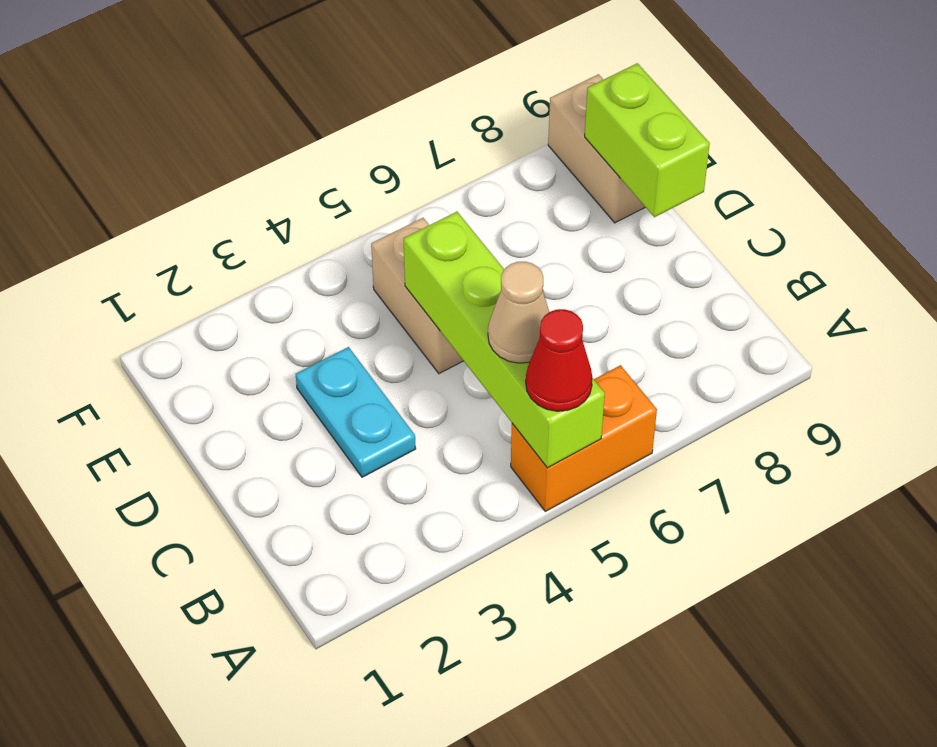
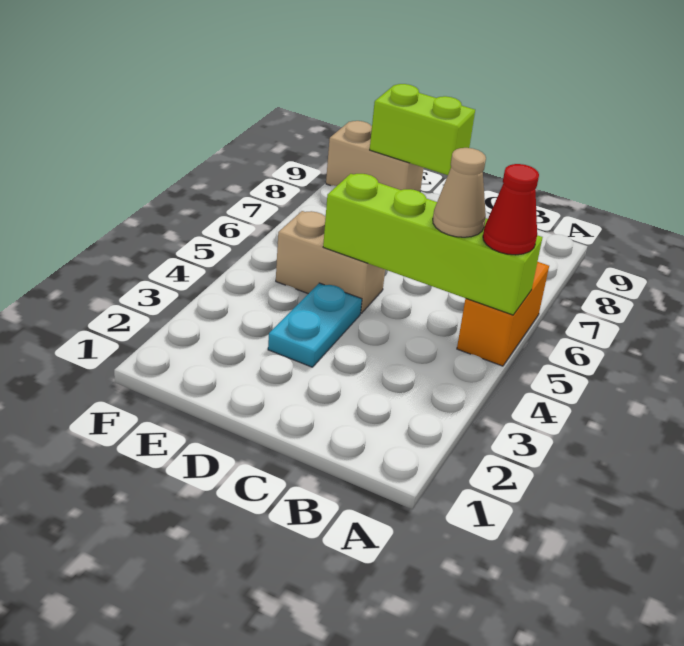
cyan plate C3:D3 level 1 -> cyan plate D3:D4 level 1

